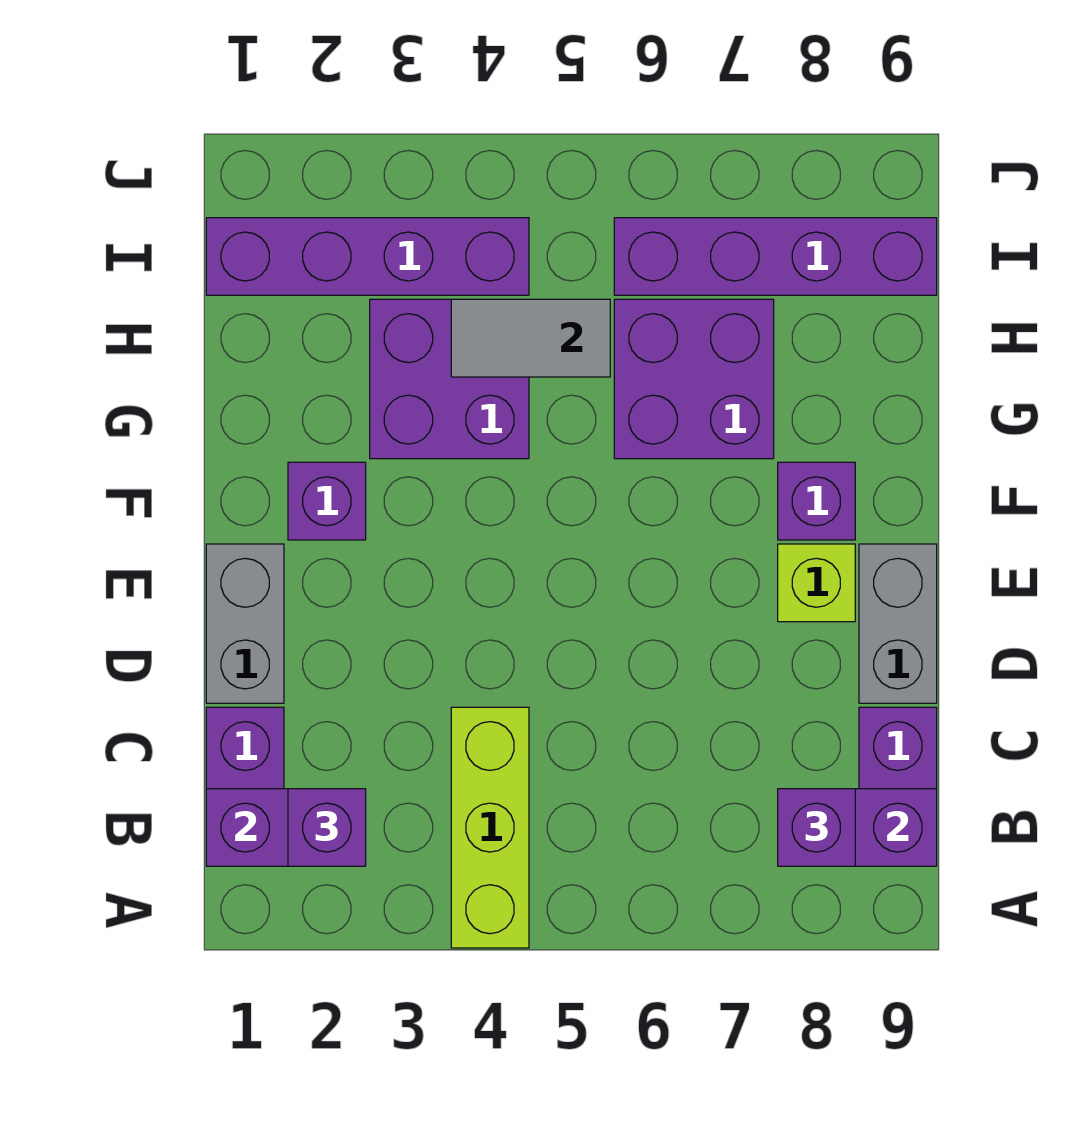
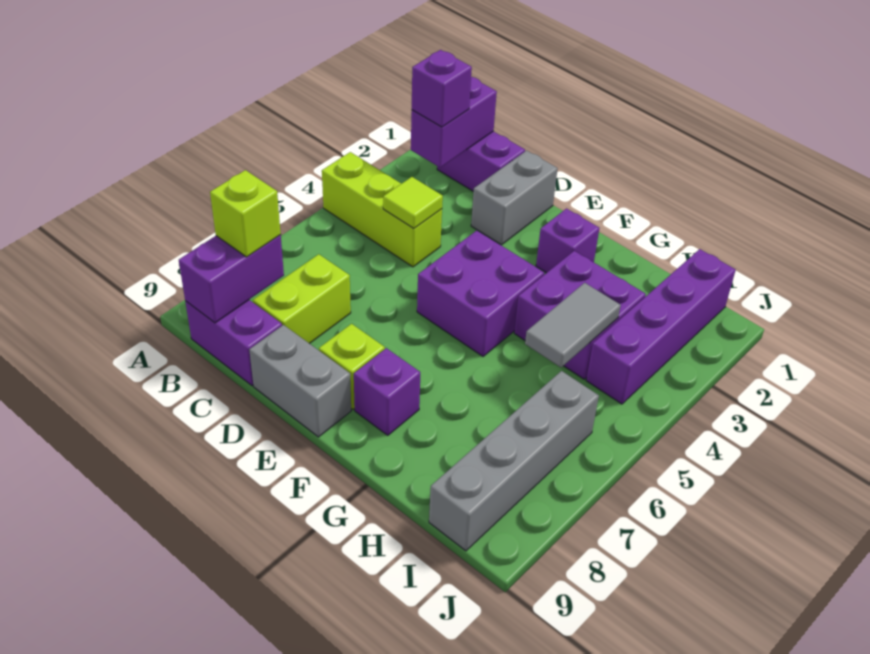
purple brick B8 level 3 -> lime brick B8 level 3
none -> lime tile C4 level 2
none -> lime brick C7:C8 level 1
grey brick D1:E1 level 1 -> grey brick D1:D2 level 1
purple brick G6:H7 level 1 -> purple brick E4:F5 level 1
purple brick I6:I9 level 1 -> grey brick I6:I9 level 1

